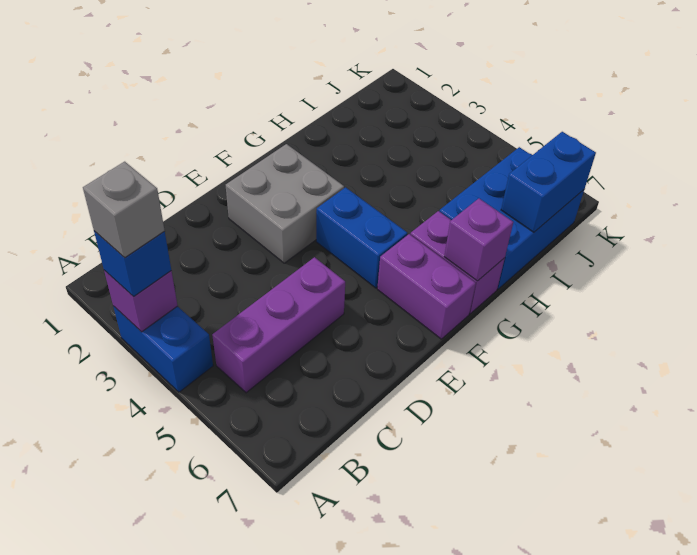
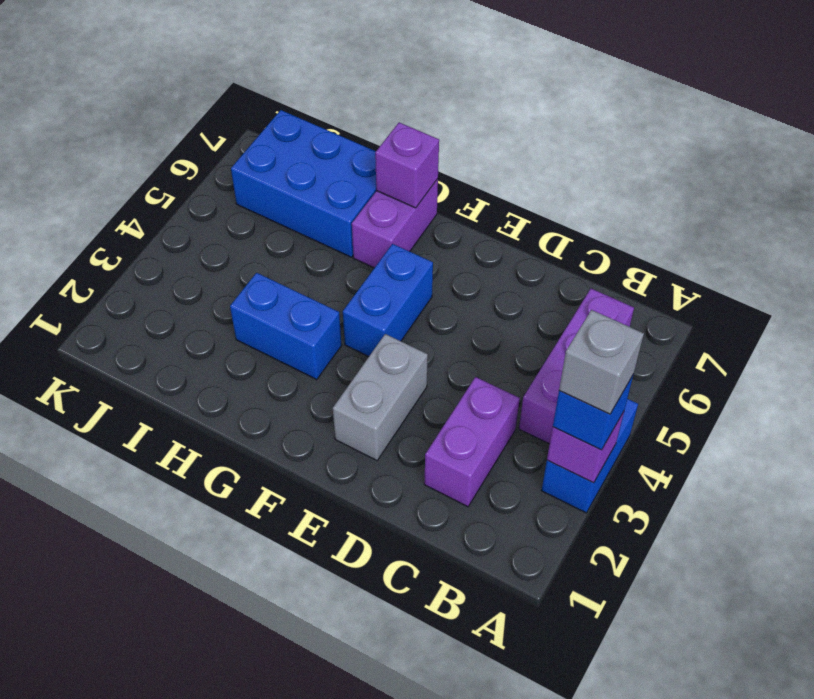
purple brick B5:D5 level 1 -> purple brick B4:B6 level 1
grey brick E2:F3 level 1 -> grey brick E2:E3 level 1
purple brick F6:F7 level 1 -> purple brick C2:C3 level 1
blue brick I7:J7 level 2 -> blue brick G3:H3 level 1

